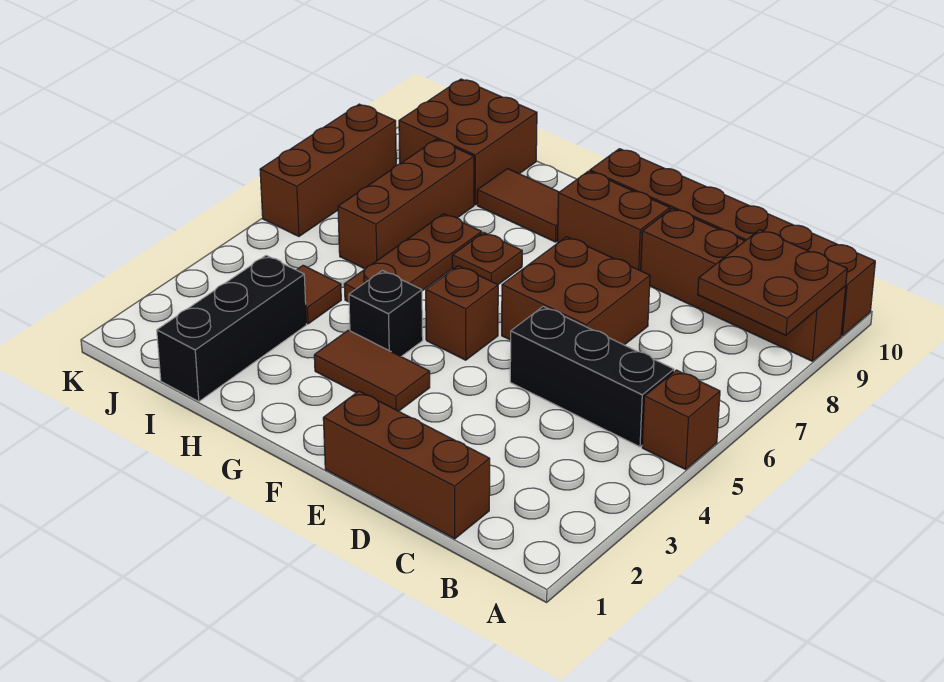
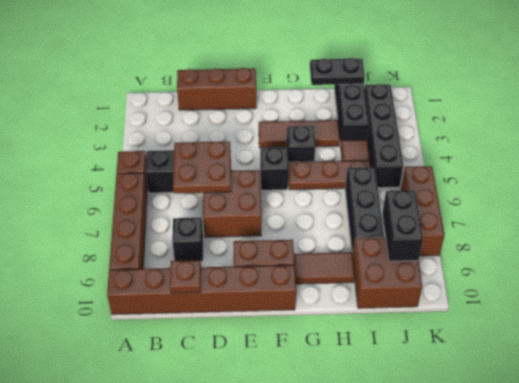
brown plate A8:B9 level 2 -> brown plate C5:D6 level 2
brown brick A9:D9 level 1 -> brown brick A6:A9 level 1
none -> black brick C8 level 1
brown tile F3:G3 level 1 -> brown tile F3:H3 level 1
brown brick F5 level 1 -> black brick F5 level 1
brown plate G7 level 1 -> brown plate C10 level 2
none -> black plate H1:I1 level 2
brown plate H5:H7 level 1 -> brown plate G5:I5 level 1
brown brick I6:I8 level 1 -> black brick I6:I8 level 1
none -> black brick J2:J5 level 1
none -> black brick J8:J9 level 2

